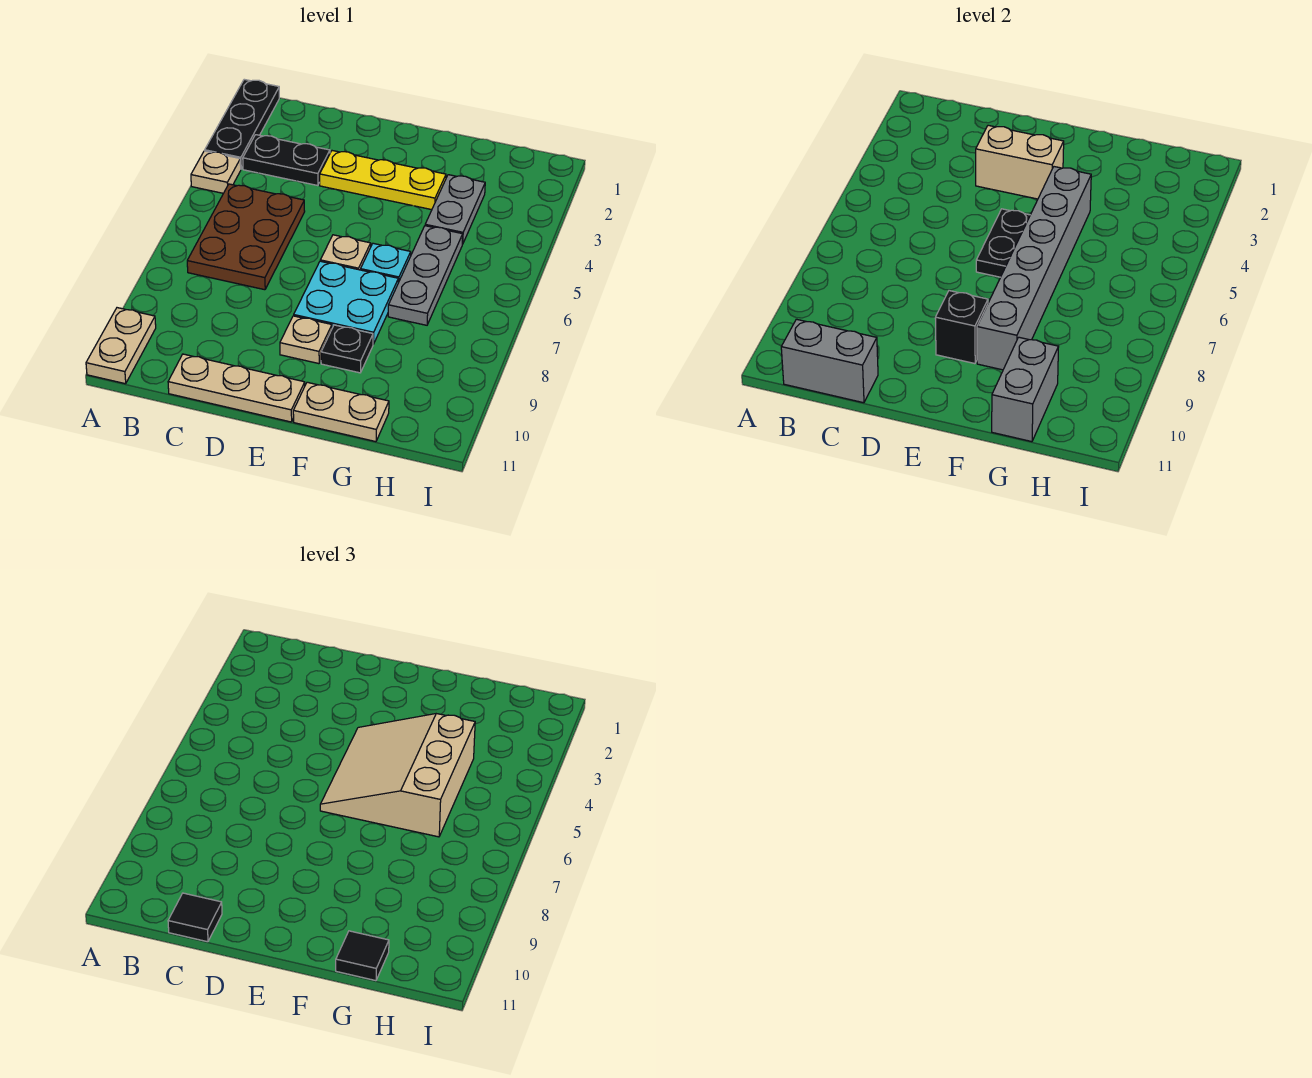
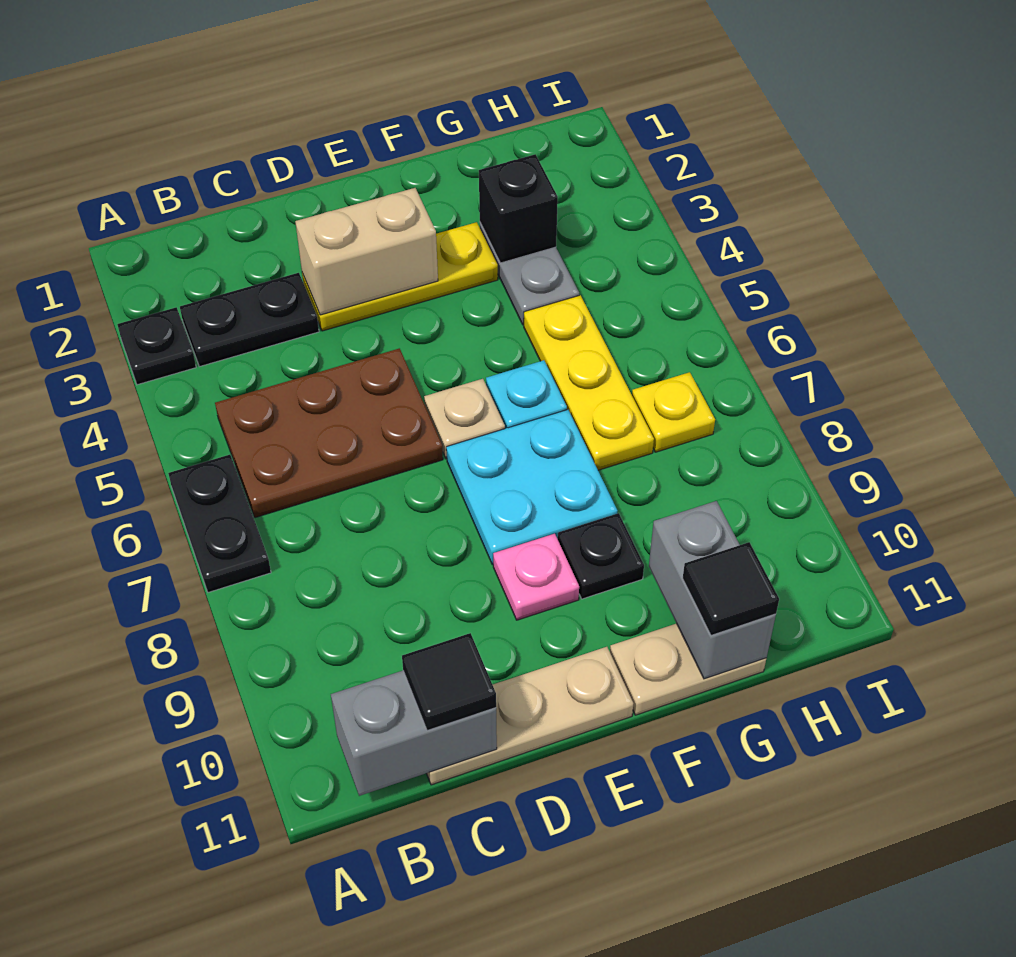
black plate A1:A3 level 1 -> black plate A3 level 1
tan plate A4 level 1 -> none
tan plate A10:A11 level 1 -> none
brown plate B5:C7 level 1 -> brown plate B5:D6 level 1
tan slope E4:G6 level 3 top G -> none
black plate E5:E6 level 2 -> black plate A6:A7 level 1
tan plate E9 level 1 -> pink plate E9 level 1
black brick E9 level 2 -> black brick G3 level 2
grey brick F4:F9 level 2 -> none
grey plate G5:G7 level 1 -> yellow plate G5:G7 level 1
none -> yellow plate H7 level 1

